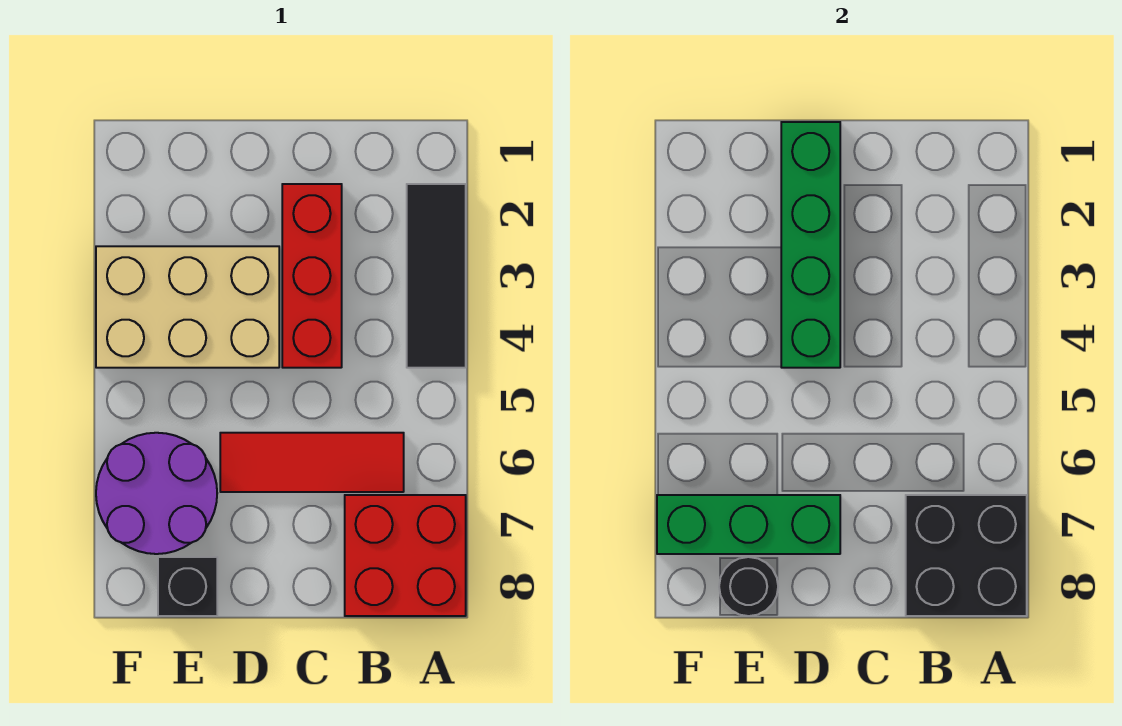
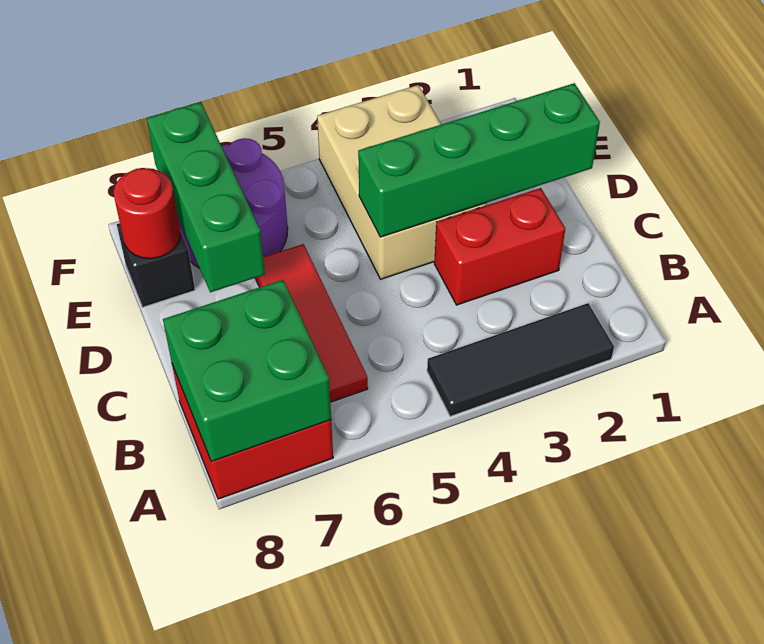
black brick A7:B8 level 2 -> green brick A7:B8 level 2
red brick C2:C4 level 1 -> red brick C2:C3 level 1
black round brick E8 level 2 -> red round brick E8 level 2

